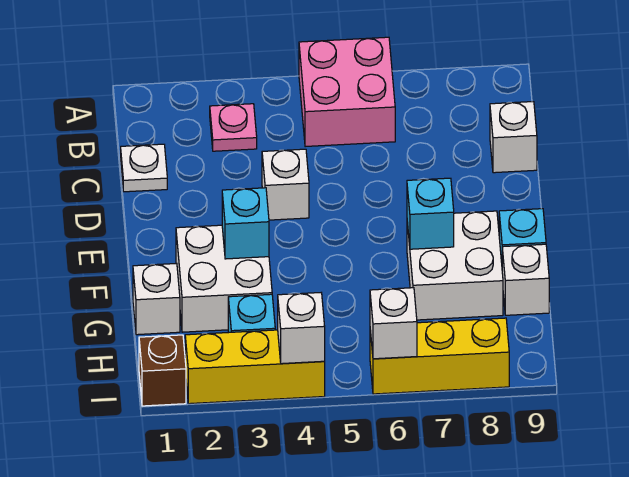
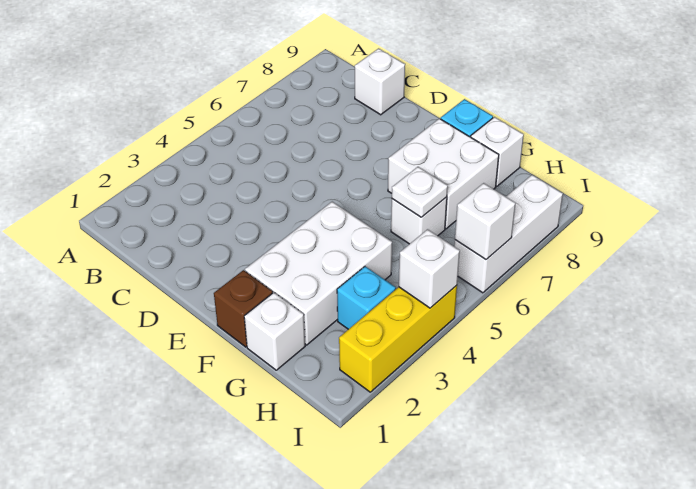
pink brick A5:B6 level 1 -> none
pink plate B3 level 1 -> none
white plate C1 level 1 -> white plate G6 level 2
white brick D4 level 1 -> white brick G6 level 1
white brick F2:G3 level 1 -> white brick F2:G4 level 1
cyan brick F3 level 2 -> none
cyan brick F7 level 2 -> none
brown brick I1 level 1 -> brown brick F1 level 1
yellow brick I6:I8 level 1 -> white brick I6:I8 level 1

